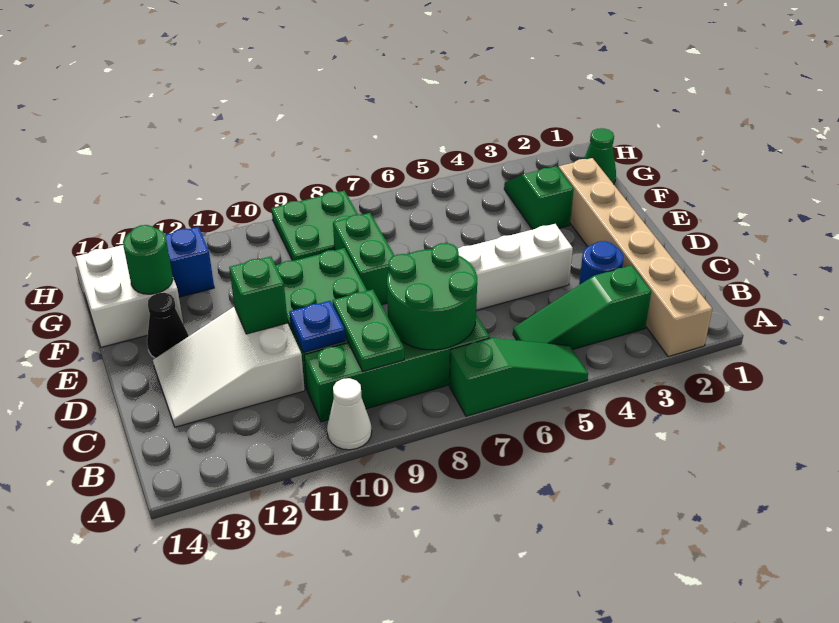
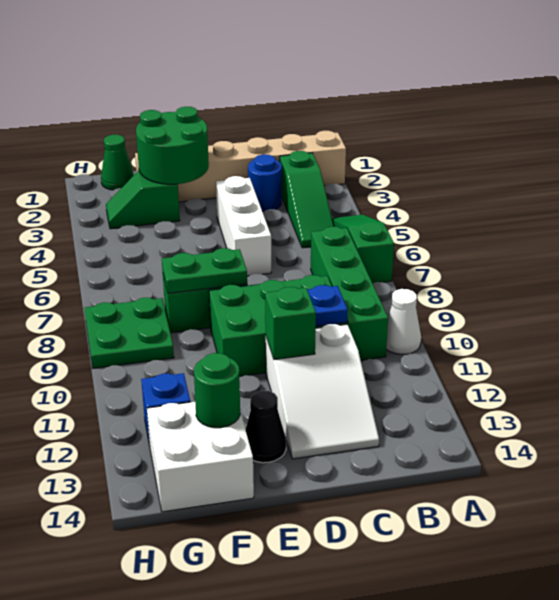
green round brick B7:C8 level 2 -> green round brick E2:F3 level 2
green plate B9:C9 level 2 -> green plate E8:F8 level 2

